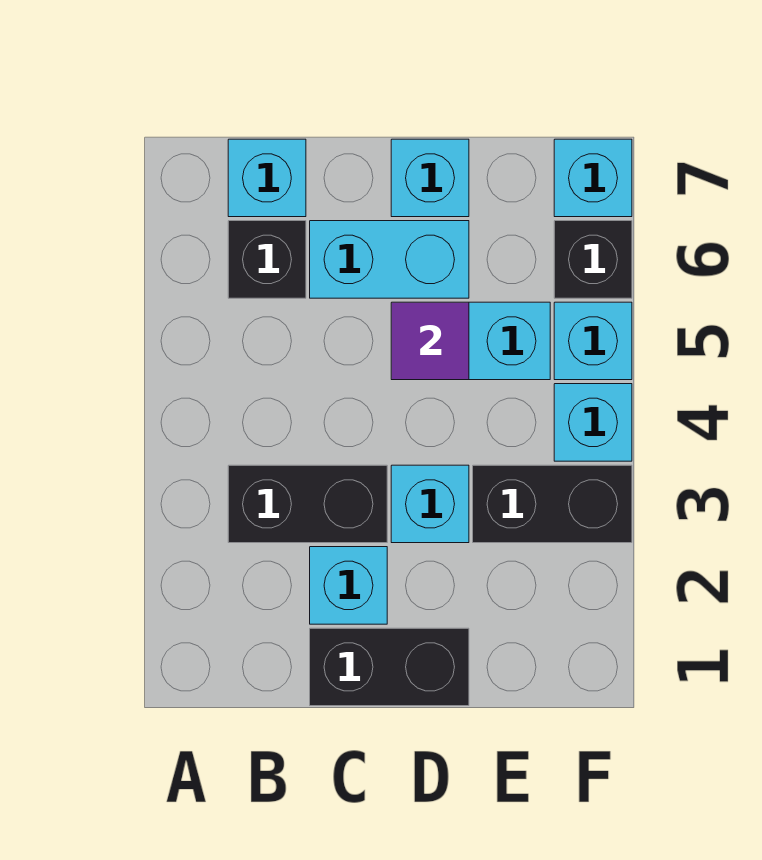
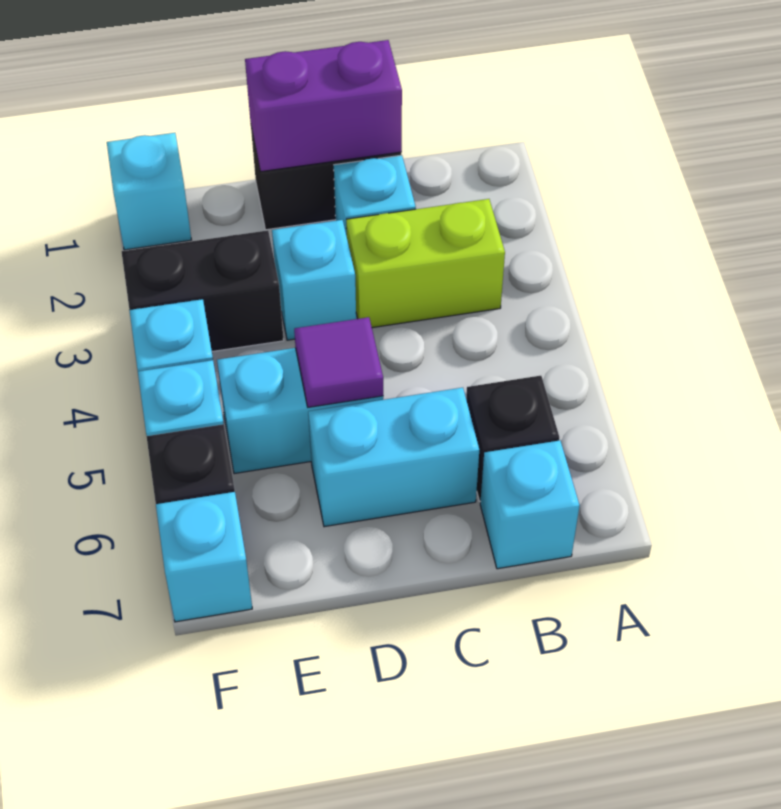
black brick B3:C3 level 1 -> lime brick B3:C3 level 1
none -> purple brick C1:D1 level 2
cyan brick D7 level 1 -> cyan brick F1 level 1

